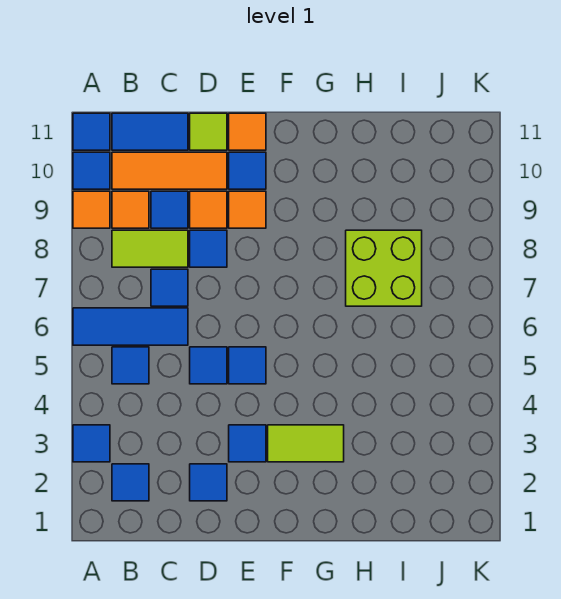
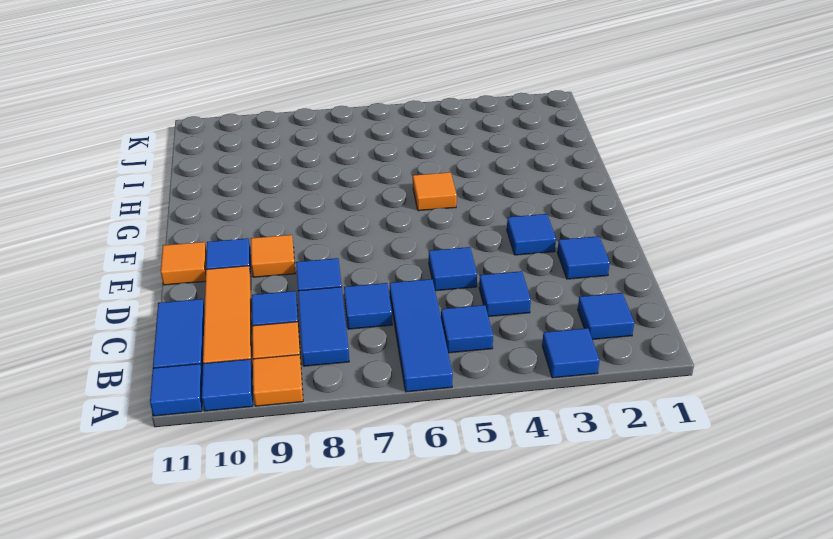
lime tile B8:C8 level 1 -> blue tile B8:C8 level 1
orange tile D9 level 1 -> orange tile G5 level 1
lime tile D11 level 1 -> none
blue tile E5 level 1 -> blue tile C4 level 1
lime tile F3:G3 level 1 -> none
lime brick H7:I8 level 1 -> none

